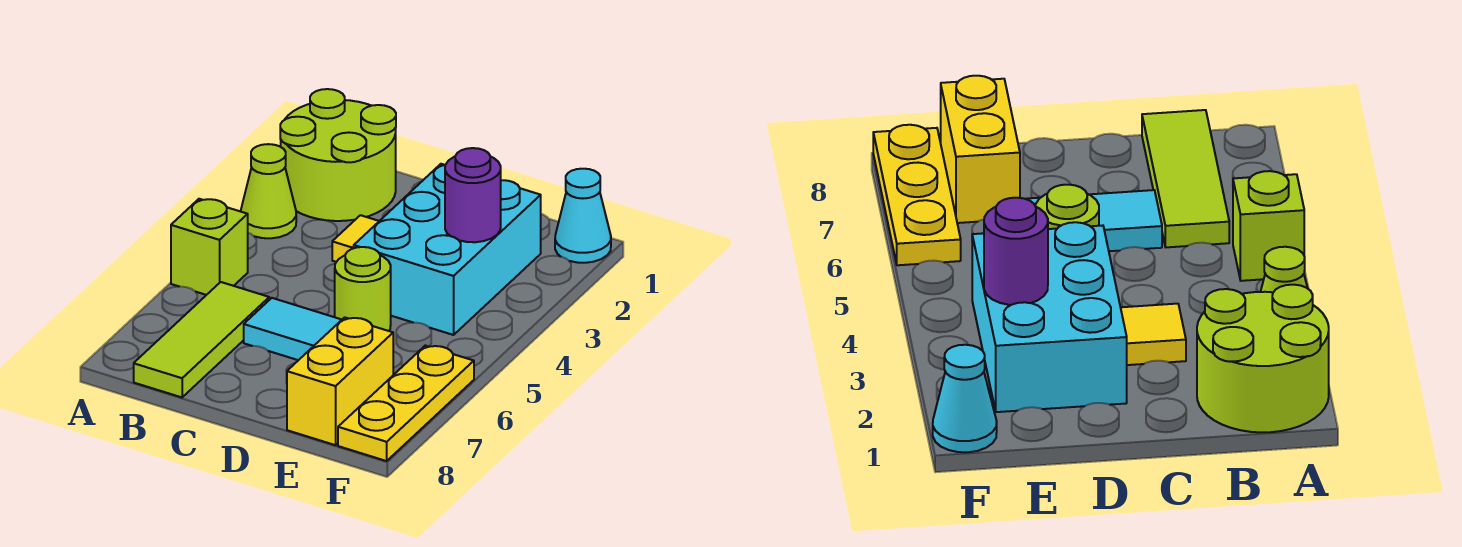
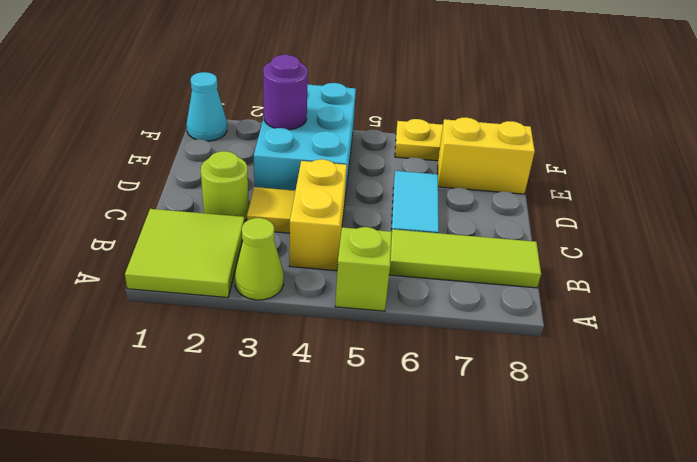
lime round brick A1:B2 level 1 -> lime tile A1:B2 level 1
none -> yellow brick B4:C4 level 1
cyan brick D2:E4 level 1 -> cyan brick D3:F4 level 1
lime round brick D5 level 1 -> lime round brick C2 level 1

